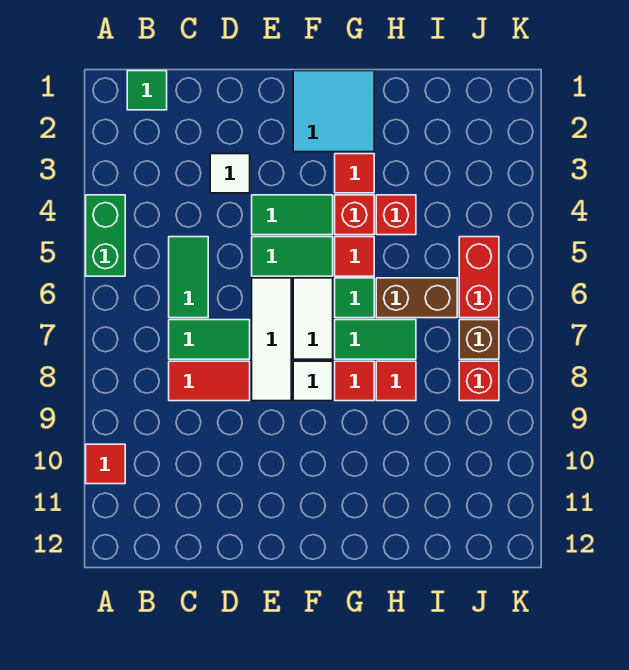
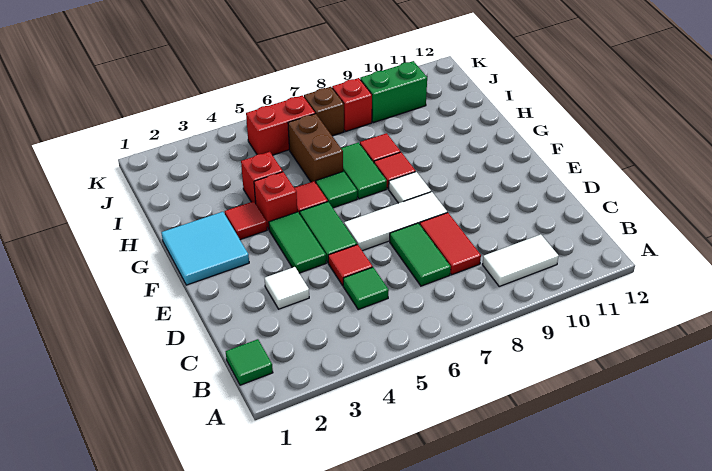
green brick A4:A5 level 1 -> green brick J9:J10 level 1
red tile A10 level 1 -> red tile D5 level 1
green tile C5:C6 level 1 -> green tile C5 level 1
white tile F6:F7 level 1 -> white tile B9:B10 level 1

